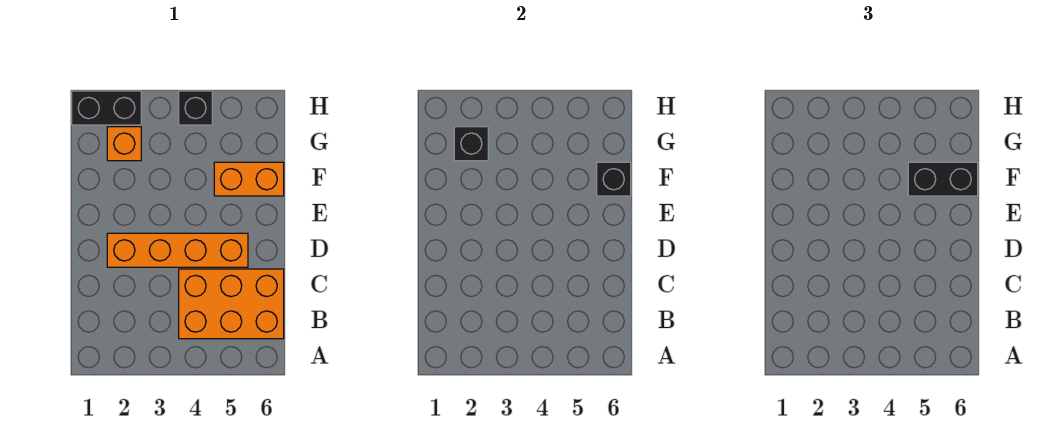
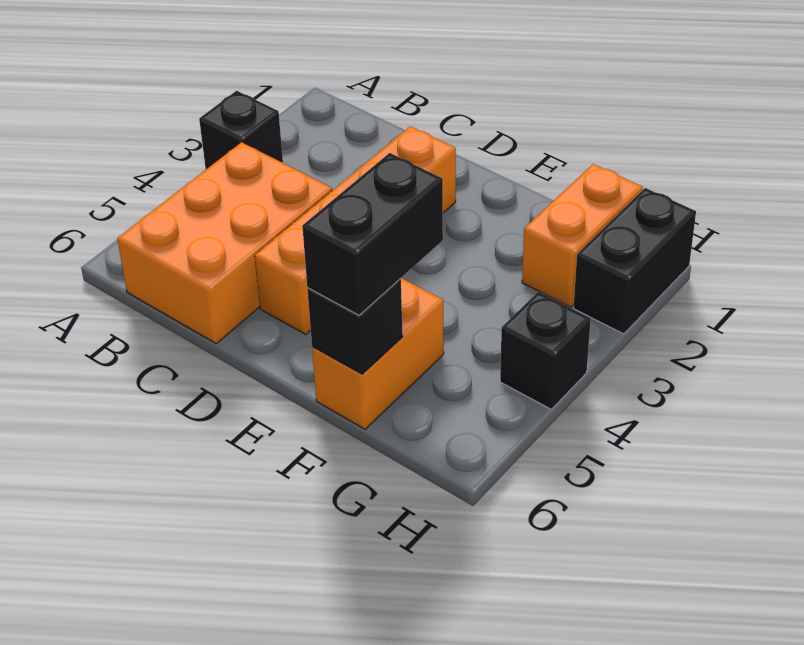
orange brick G2 level 1 -> orange brick G1:G2 level 1
black brick G2 level 2 -> black brick A3 level 1

